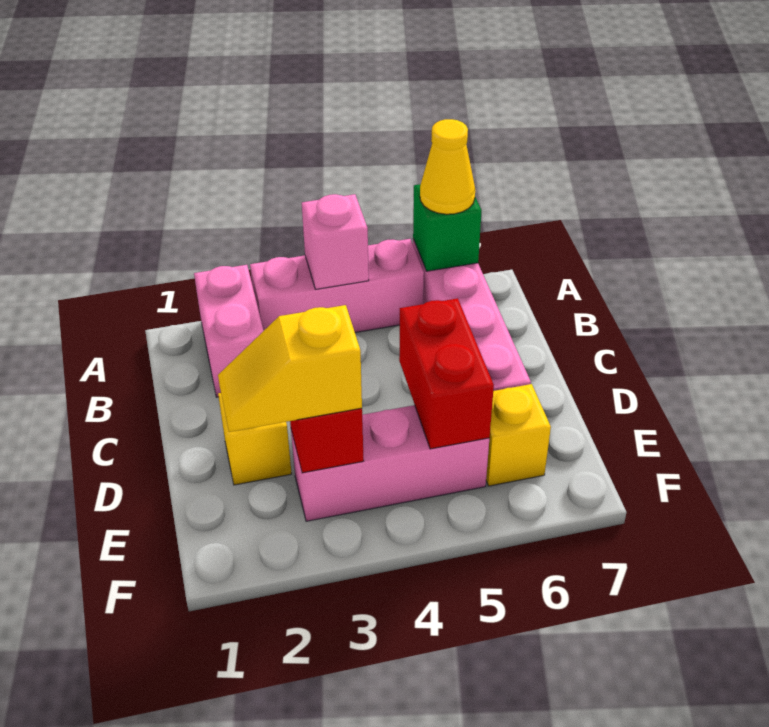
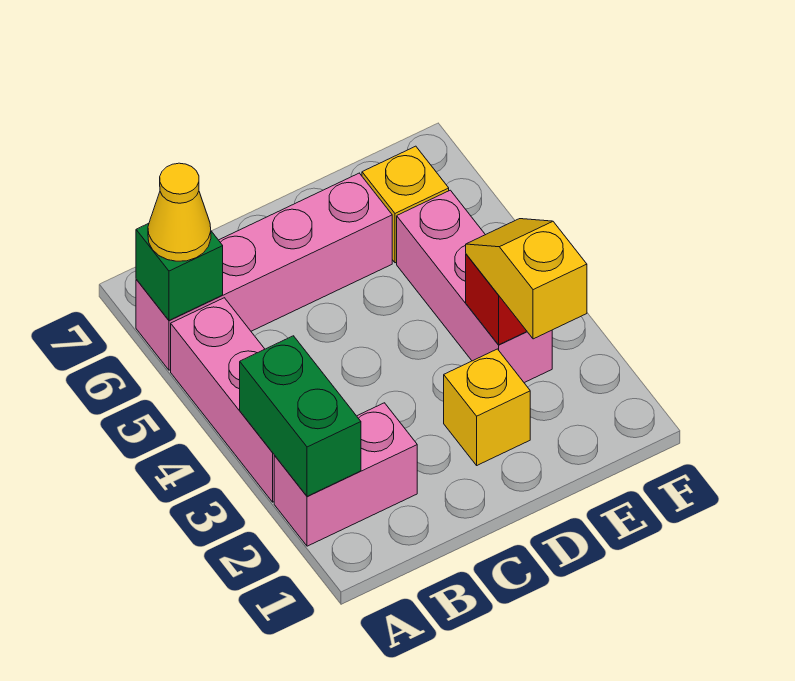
none -> green brick A2:A3 level 2
pink brick A4 level 2 -> none
red brick D5:E5 level 2 -> none
yellow slope E2:E3 level 3 top 3 -> yellow slope E2:E3 level 3 top 2

